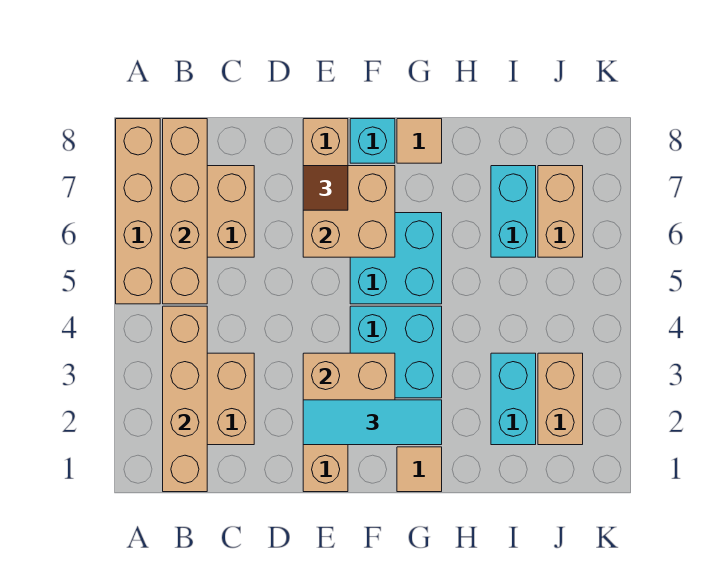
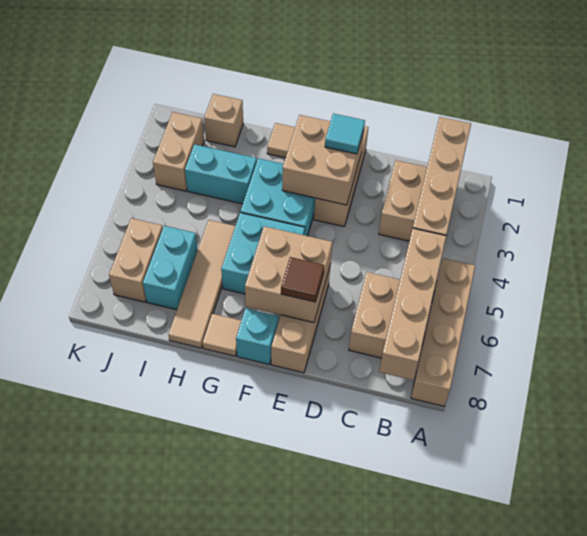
cyan tile E2:G2 level 3 -> cyan tile E2 level 3
none -> tan tile H5:H8 level 1
none -> tan brick I1 level 1
cyan brick I2:I3 level 1 -> cyan brick H3:I3 level 1

